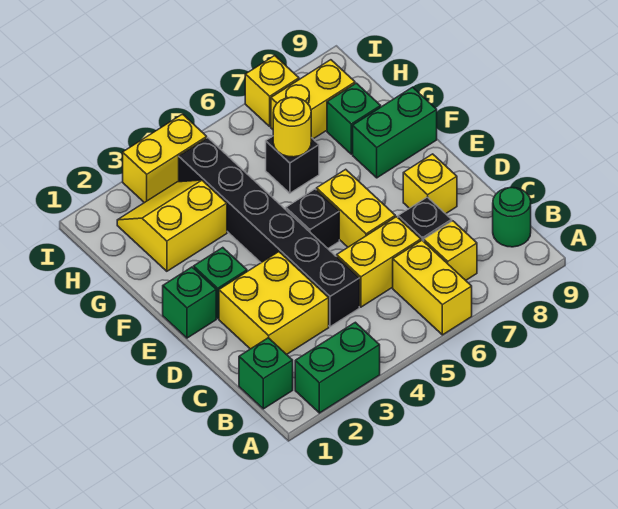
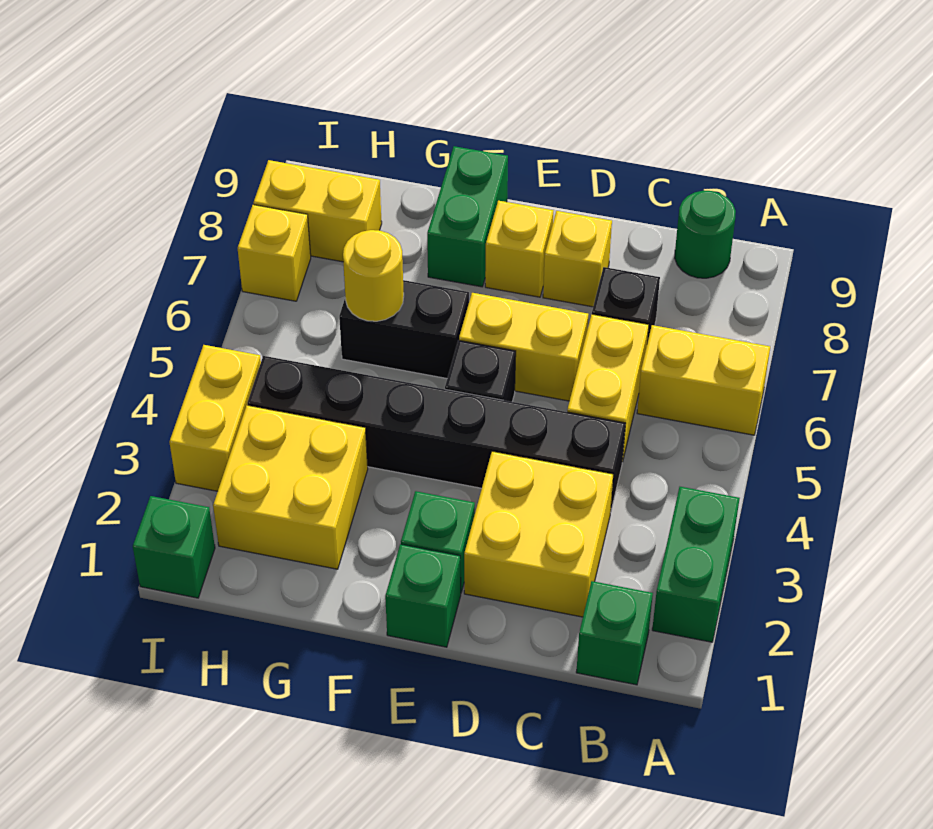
yellow brick B7 level 1 -> yellow brick E8 level 1
yellow slope G2:H3 level 1 top G -> yellow brick G2:H3 level 1
black brick G6 level 1 -> black brick F6:G6 level 1
green brick G8 level 1 -> green brick I1 level 1
yellow brick H7:H8 level 1 -> yellow brick H8:I8 level 1

